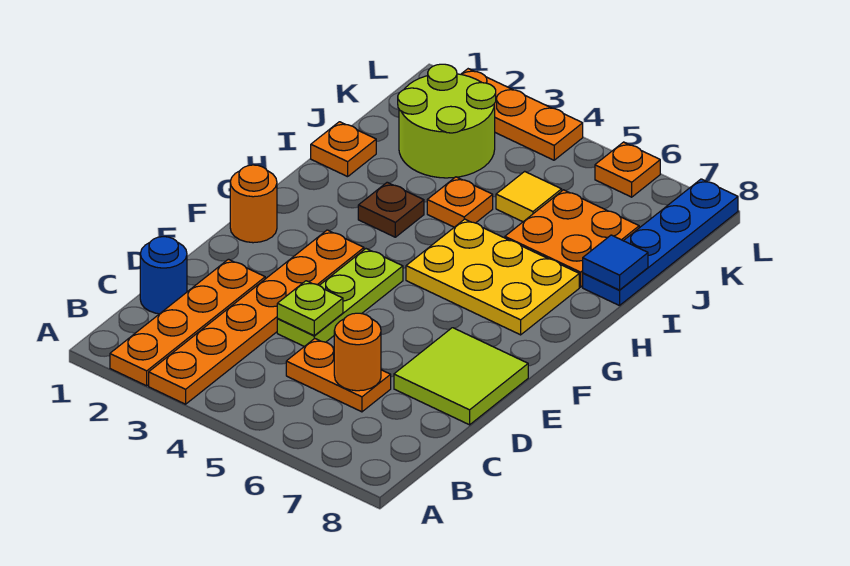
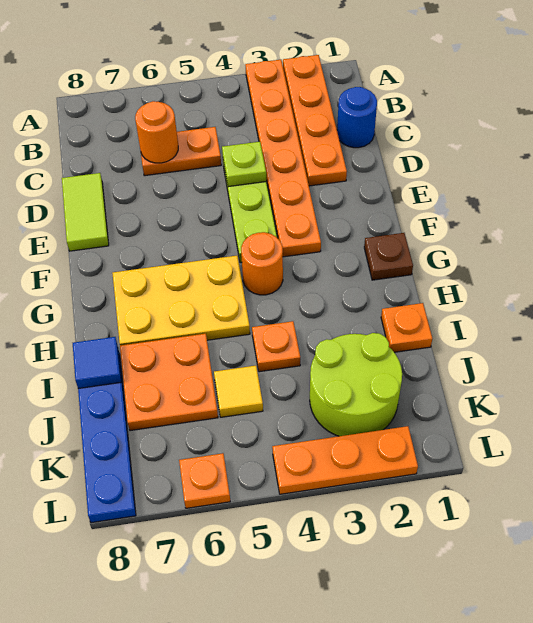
lime tile D7:E8 level 1 -> lime tile D8:E8 level 1
orange round brick F1 level 1 -> orange round brick G4 level 1
brown plate H3 level 1 -> brown plate G1 level 1

